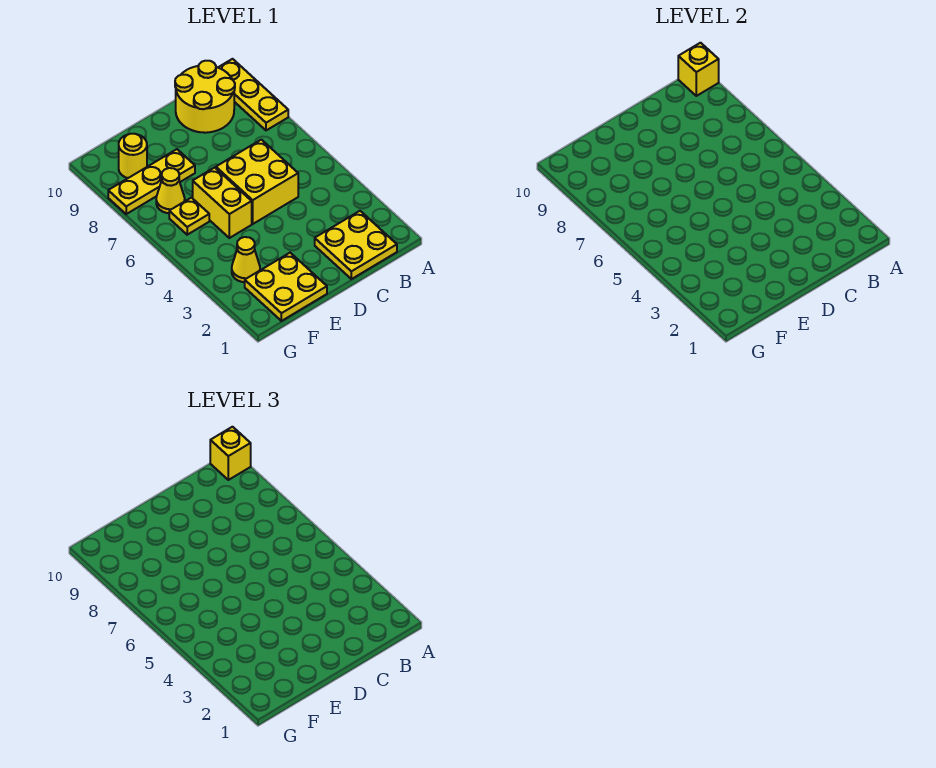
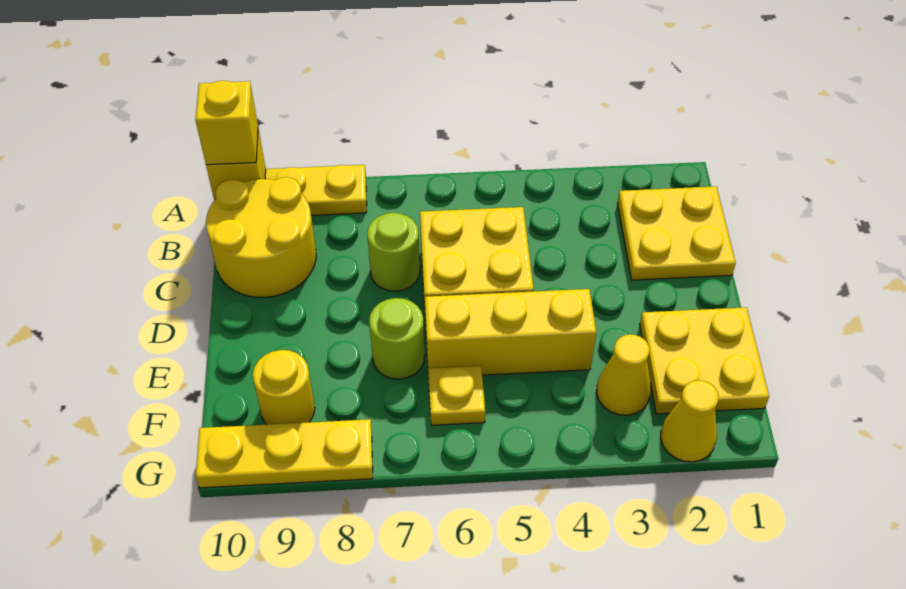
none -> lime round brick C7 level 1
yellow brick E5:E6 level 1 -> yellow brick E4:E6 level 1
none -> lime round brick E7 level 1
yellow plate E8:G8 level 1 -> yellow plate G8:G10 level 1
yellow cone F7 level 1 -> yellow cone G2 level 1

